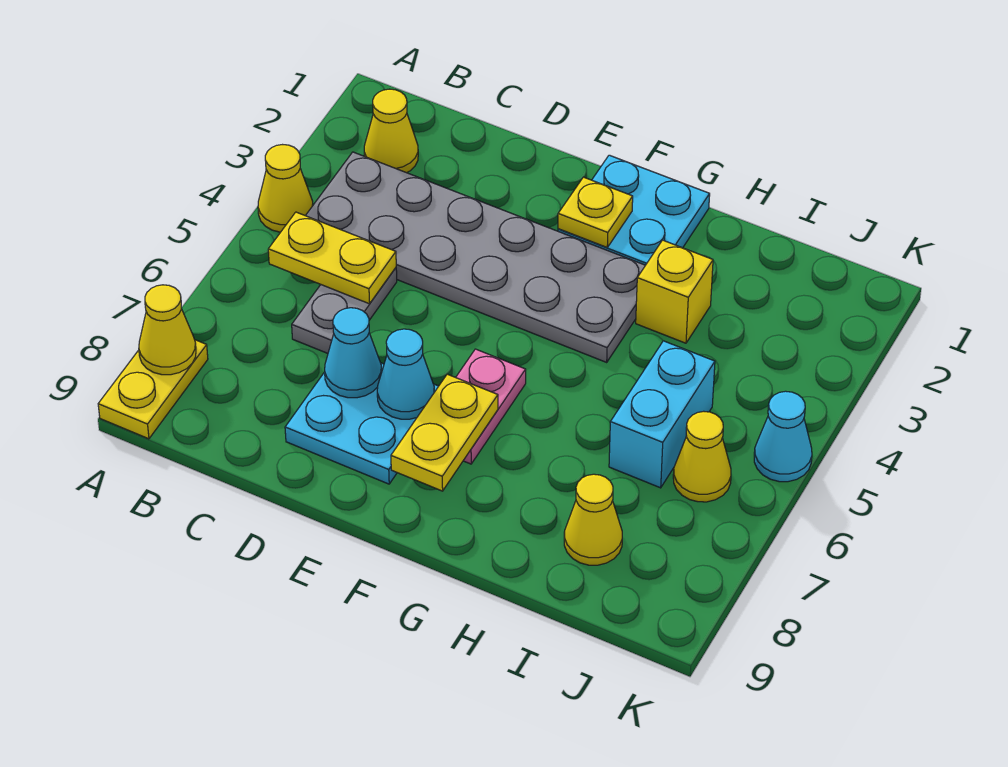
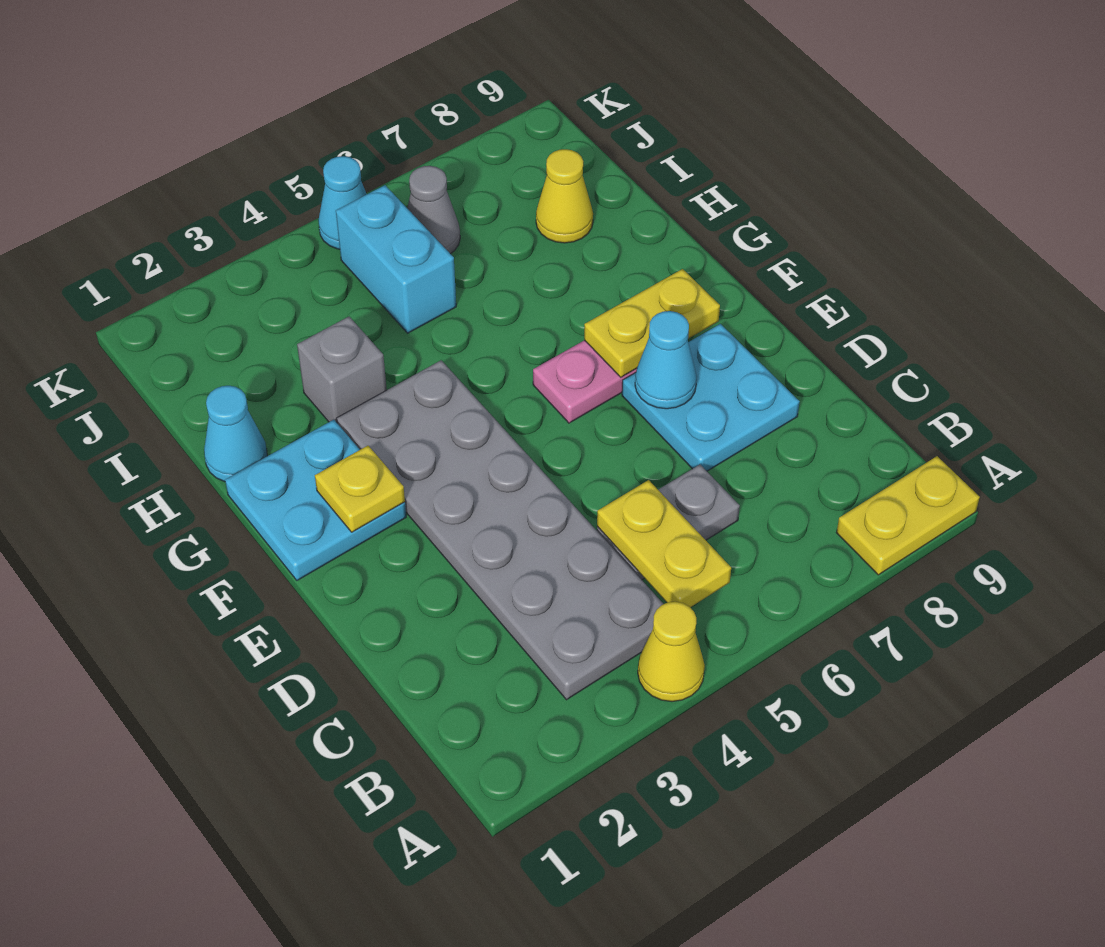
yellow cone A8 level 2 -> none
yellow cone B2 level 1 -> none
cyan cone D7 level 2 -> cyan cone H1 level 1
yellow brick H3 level 1 -> grey brick H3 level 1
cyan brick I5:I6 level 1 -> cyan brick I5:J5 level 1
yellow cone J6 level 1 -> grey cone J6 level 1

